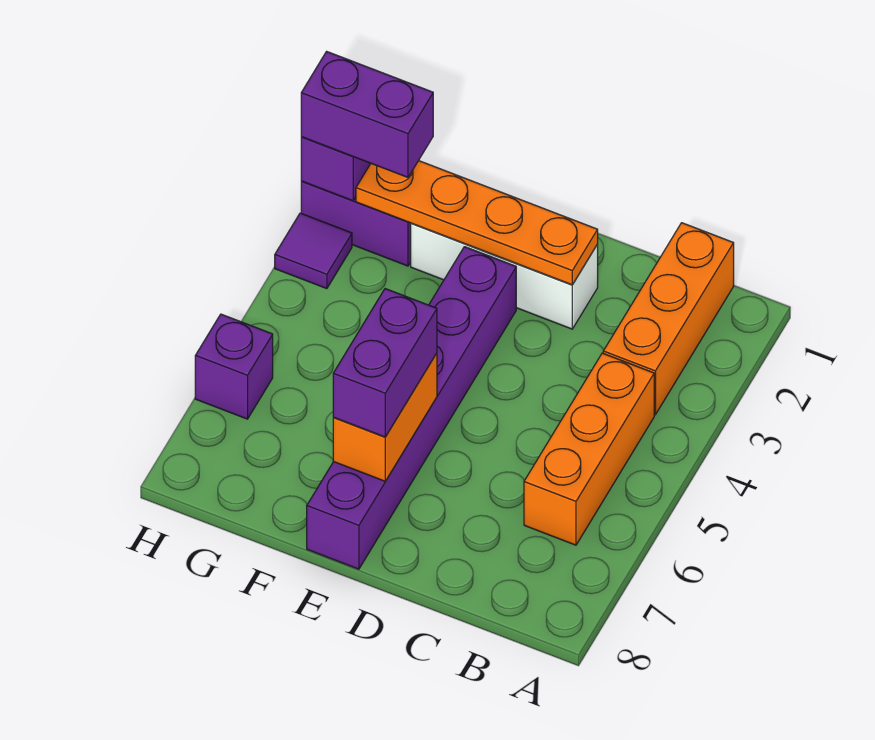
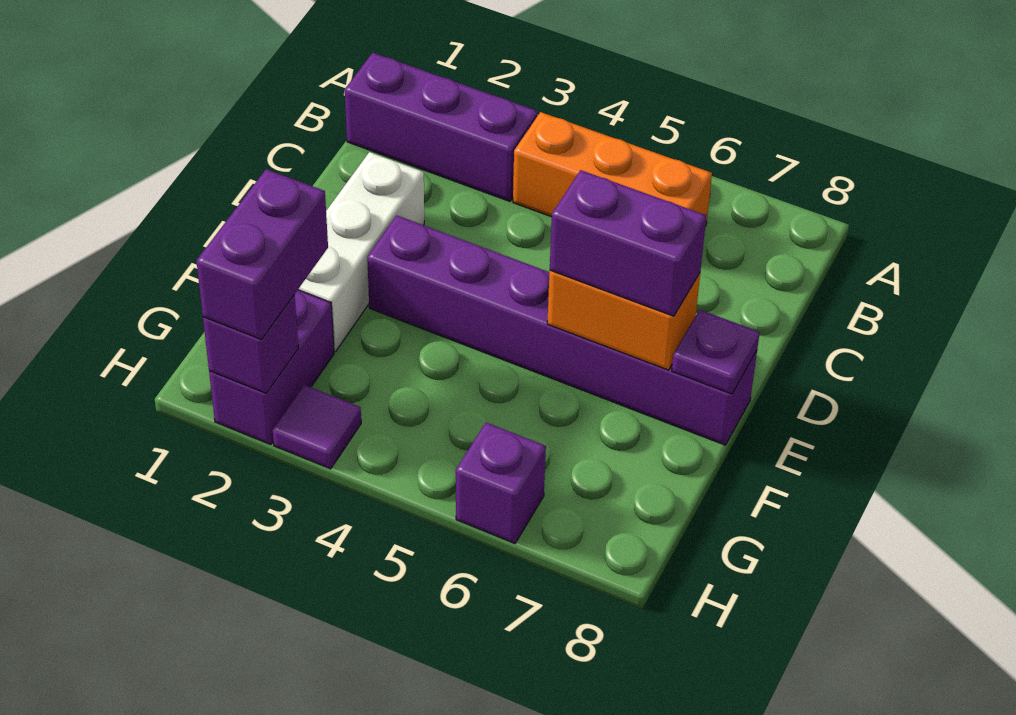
orange brick B1:B3 level 1 -> purple brick B1:B3 level 1
orange plate D2:G2 level 2 -> none
none -> purple plate E8 level 2

